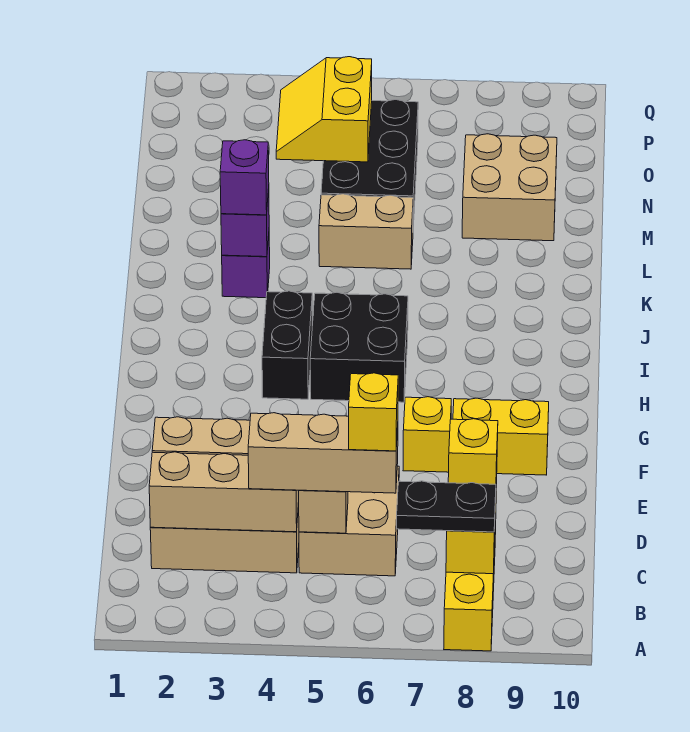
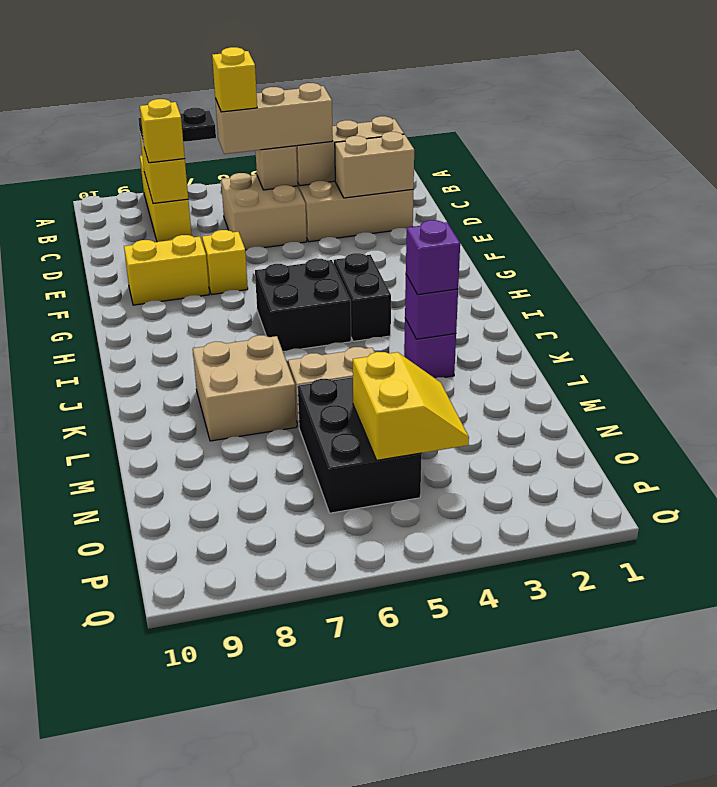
tan brick M8:N9 level 1 -> tan brick K7:L8 level 1

